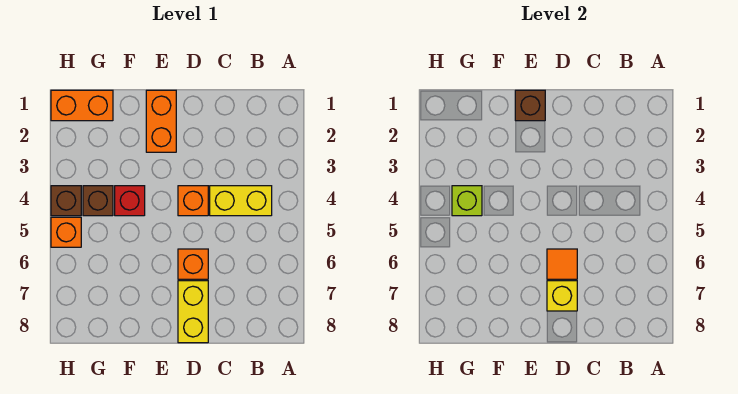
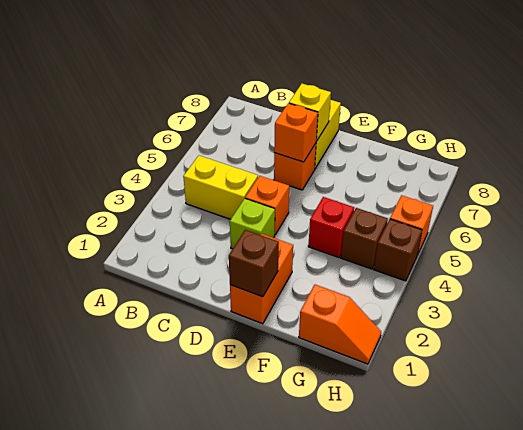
orange tile D6 level 2 -> orange brick D6 level 2
orange brick G1:H1 level 1 -> orange slope G1:H1 level 1 top G
lime brick G4 level 2 -> lime brick D3 level 1

